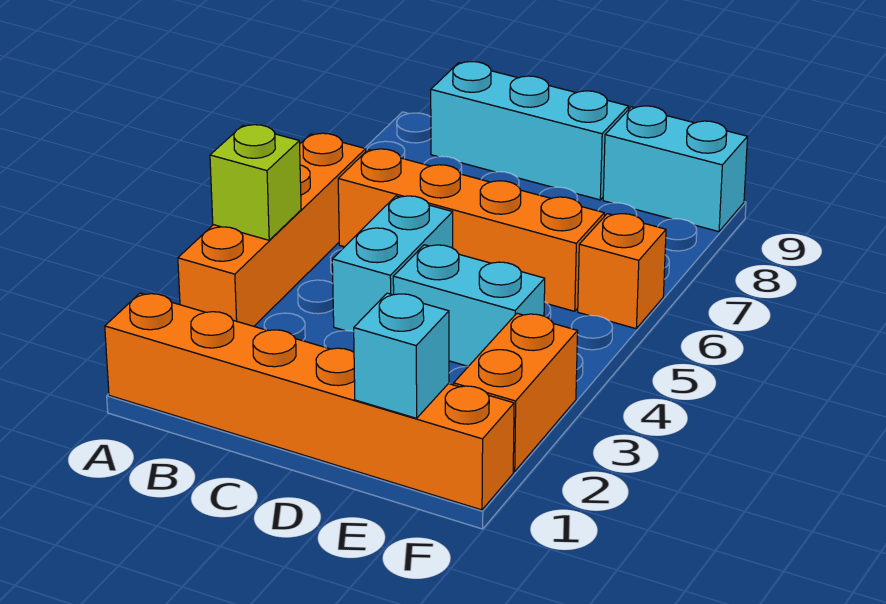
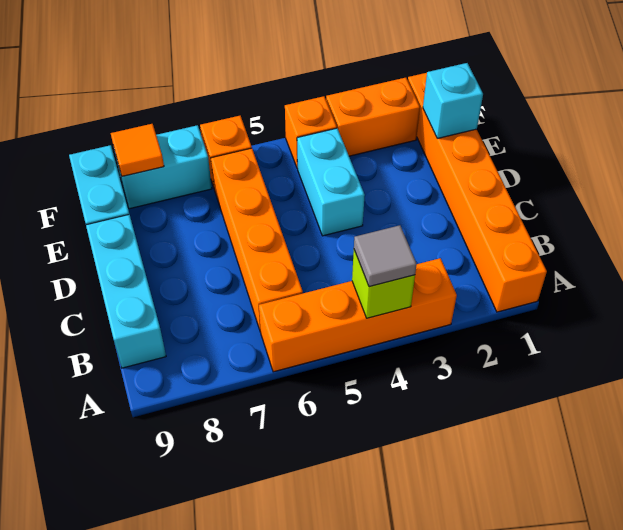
none -> grey tile A4 level 3
cyan brick C4:C5 level 1 -> cyan brick F7:F8 level 1
none -> orange brick F4 level 1
none -> orange tile F8 level 2

